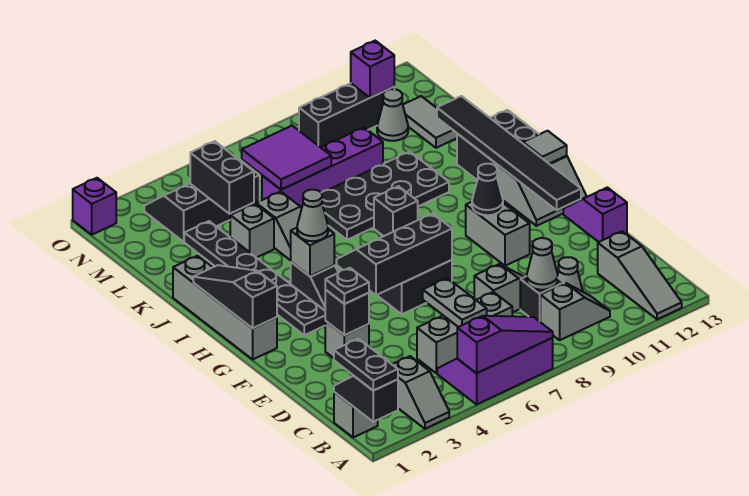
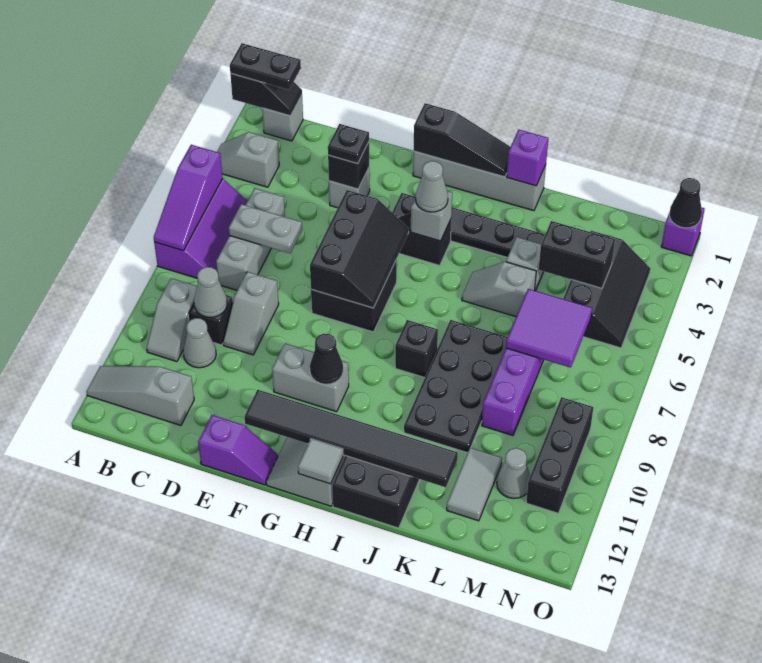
grey tile L12:M12 level 1 -> grey tile L11:L12 level 1
purple brick N11 level 2 -> purple brick J1 level 2
none -> black cone O1 level 2

